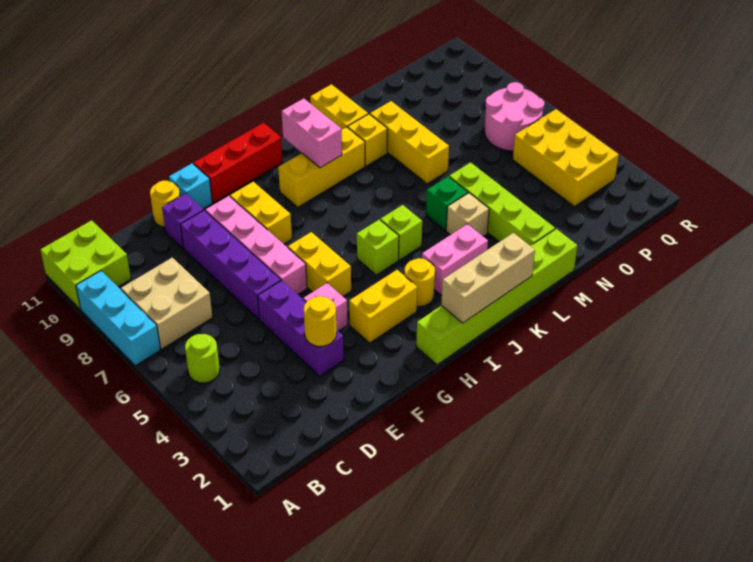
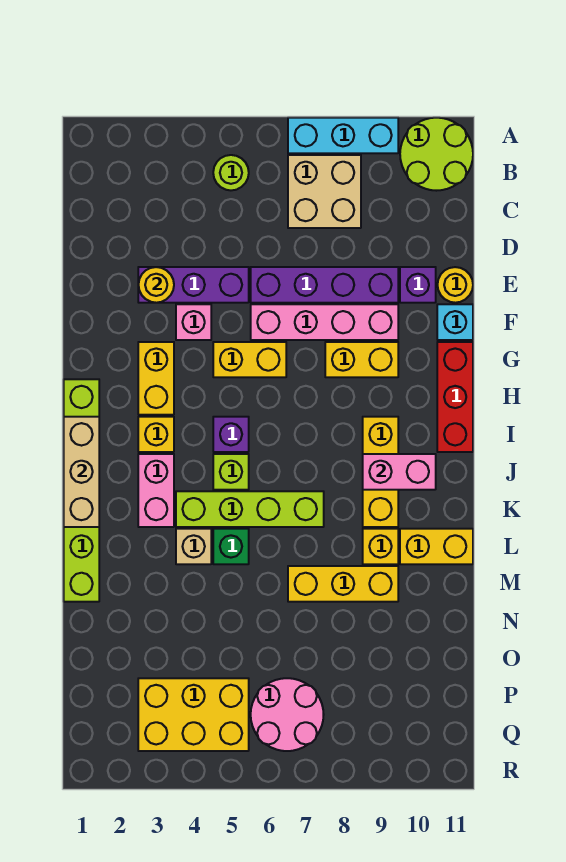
lime brick A10:B11 level 1 -> lime round brick A10:B11 level 1
yellow round brick I3 level 1 -> yellow brick I3 level 1
lime brick I5 level 1 -> purple brick I5 level 1
lime brick M2:M5 level 1 -> lime brick K4:K7 level 1

